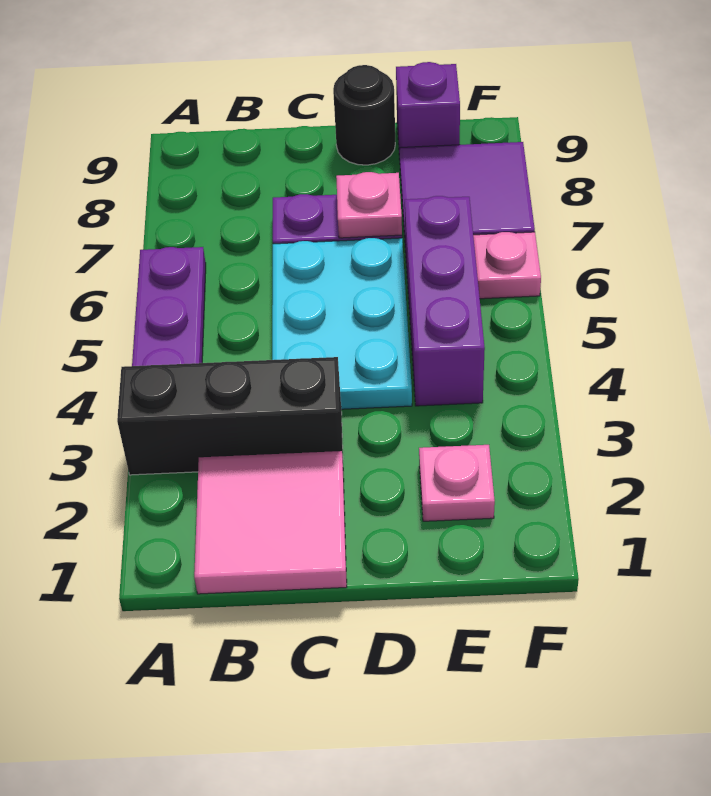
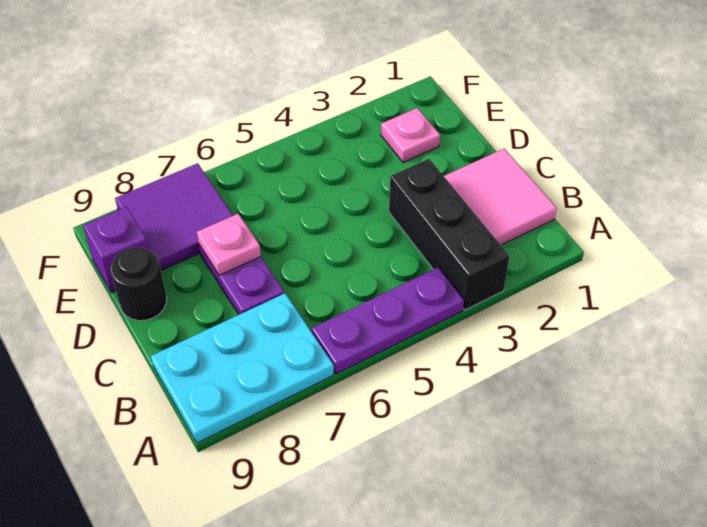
cyan plate C4:D6 level 1 -> cyan plate A7:B9 level 1
purple brick E4:E6 level 1 -> none
pink plate F6 level 1 -> none

